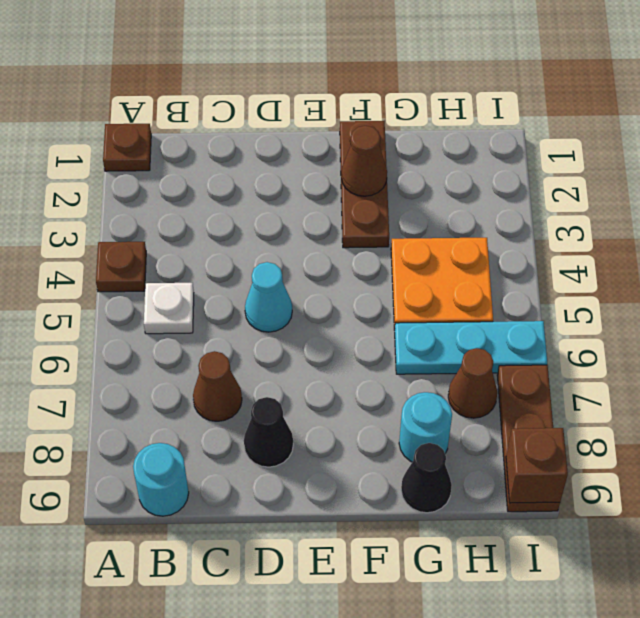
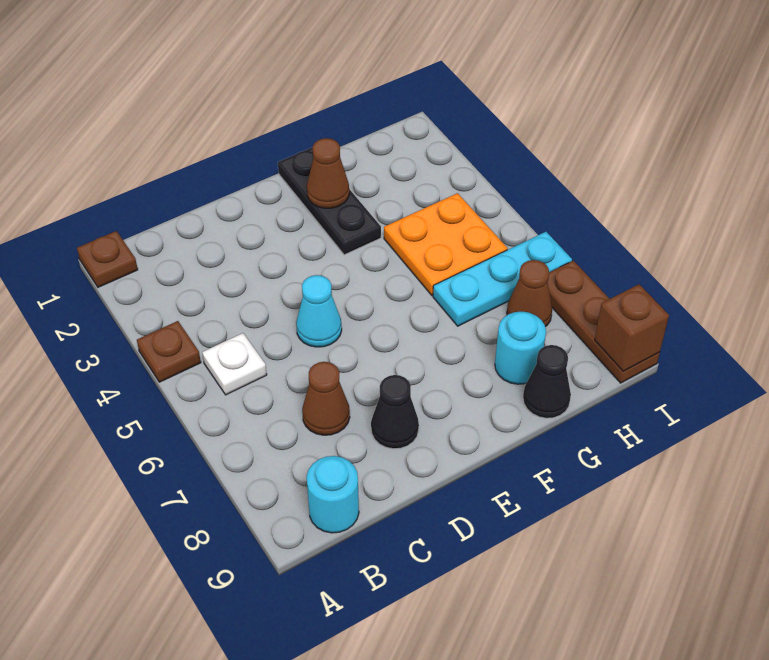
brown plate F1:F3 level 1 -> black plate F1:F3 level 1

